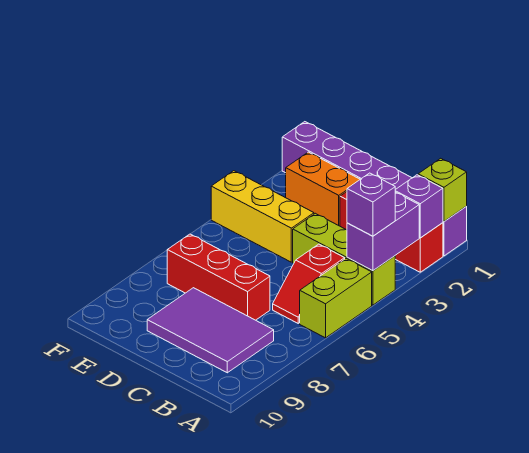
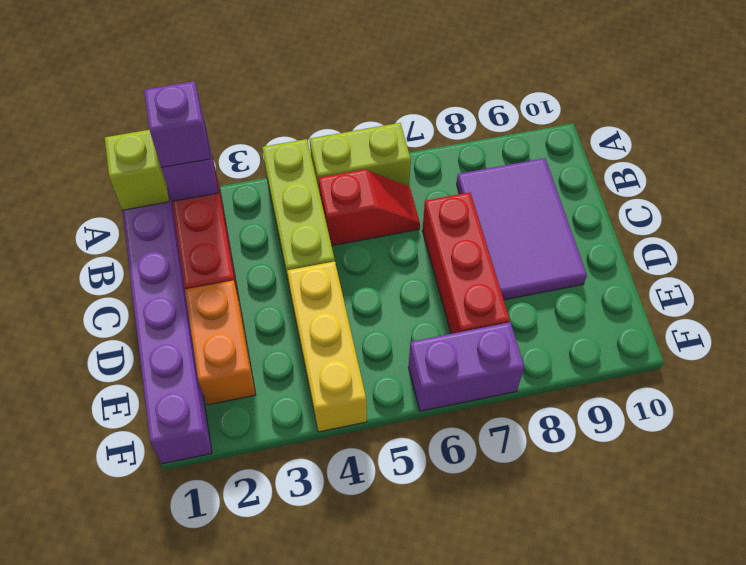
purple brick A3:A4 level 2 -> purple brick F6:F7 level 1
purple brick A4 level 3 -> purple brick A2 level 3

